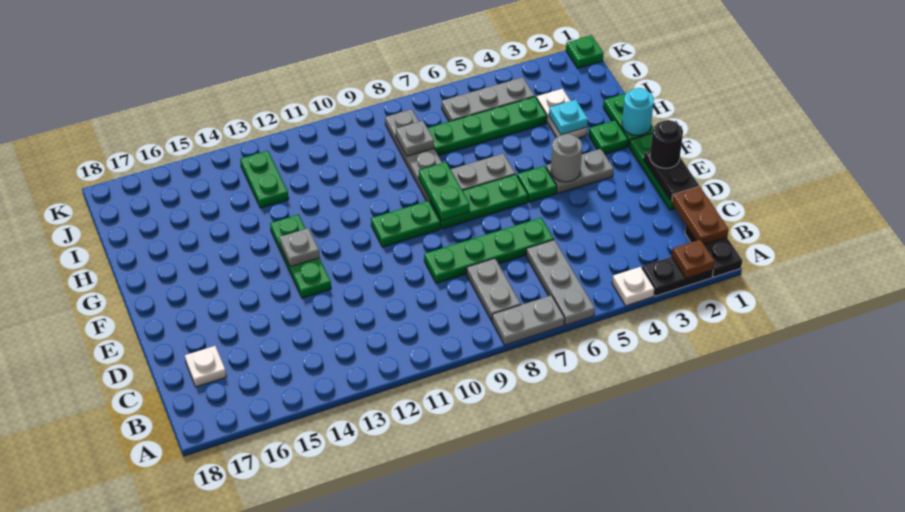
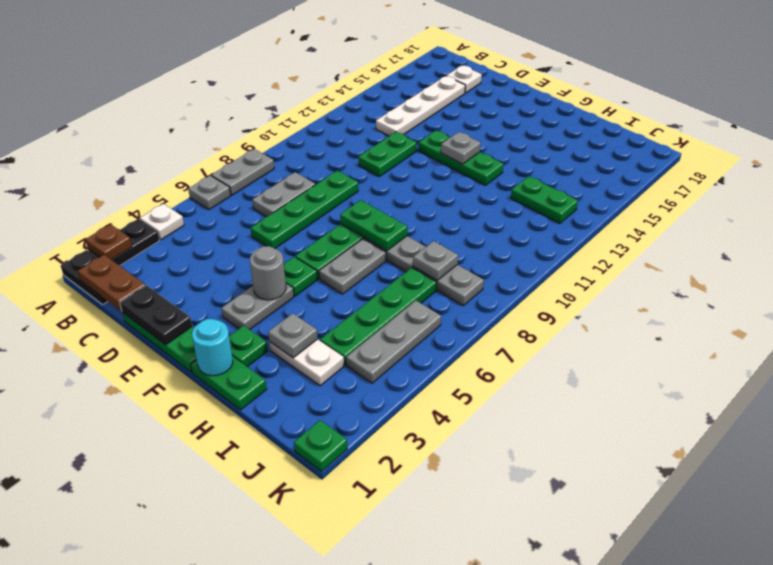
grey plate A6:C6 level 1 -> grey plate A6 level 1
grey plate B8:C8 level 1 -> grey plate C7:C8 level 1
none -> white plate C13:C16 level 1
black round brick E1 level 3 -> none
green plate F9:F10 level 1 -> green plate D11:D12 level 1
cyan plate H3 level 2 -> grey plate H3 level 2

